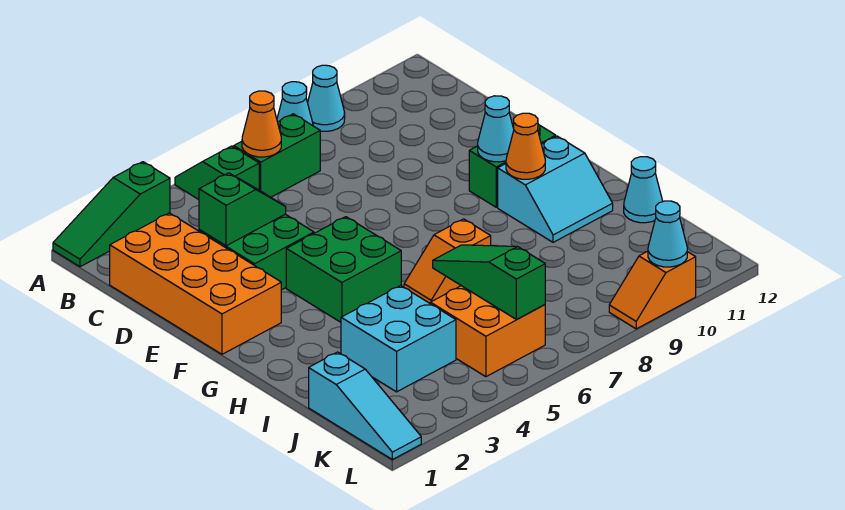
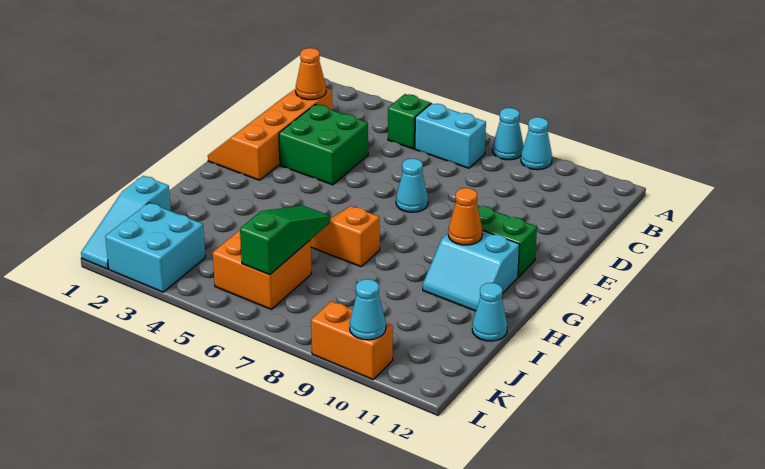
green slope A1:A3 level 1 top 3 -> none
green brick B6:B7 level 1 -> cyan brick B6:B7 level 1
orange cone B6 level 2 -> orange cone C2 level 2
orange brick C1:F2 level 1 -> orange slope C1:F2 level 1 top 2
green slope D3:D4 level 2 top 3 -> none
green brick F4:G5 level 1 -> none
cyan cone F10 level 2 -> cyan cone E7 level 1
cyan brick I3:J4 level 1 -> cyan brick K2:L3 level 1
orange slope L9:L10 level 1 top 10 -> orange brick L9:L10 level 1

